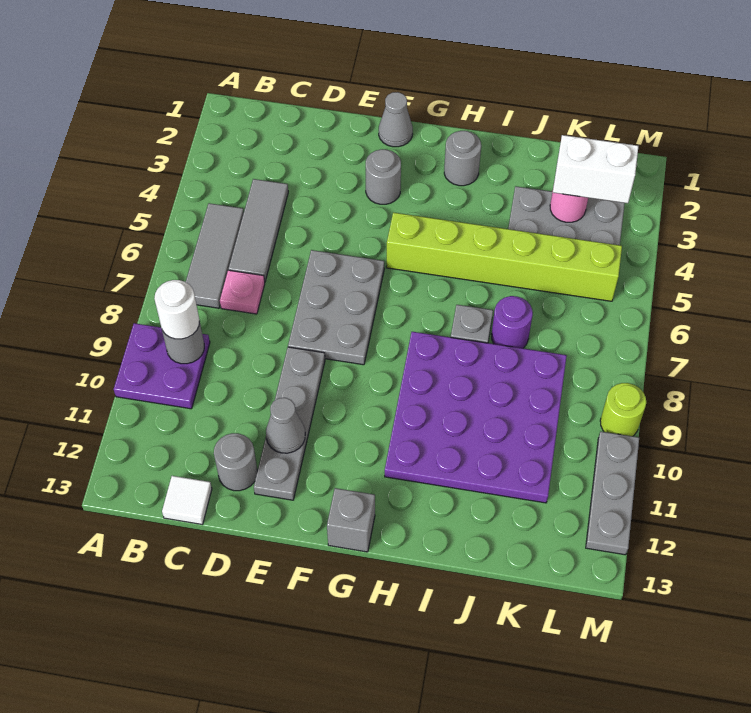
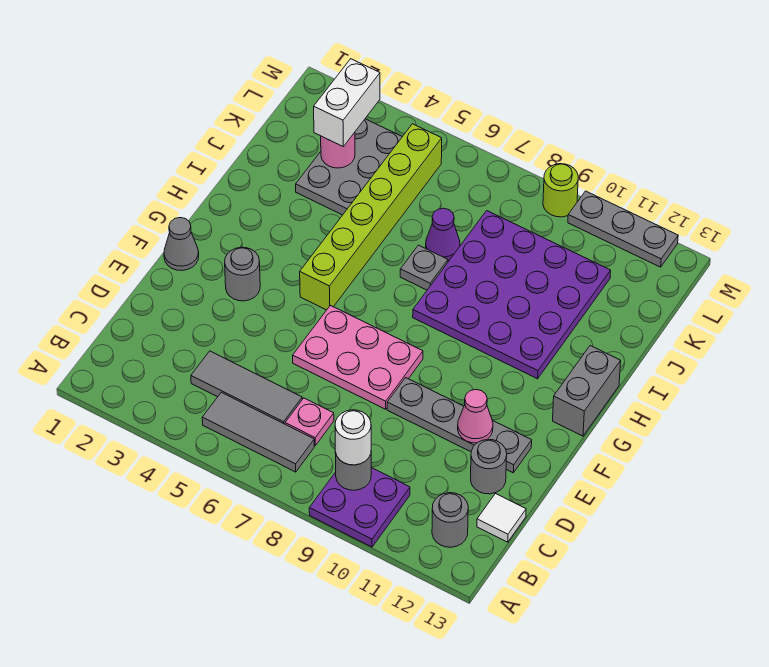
grey plate E6:F8 level 1 -> pink plate E6:F8 level 1
grey cone E11 level 2 -> pink cone E11 level 2
grey brick G13 level 1 -> grey brick G13:H13 level 1
grey round brick H2 level 1 -> grey round brick B12 level 1
purple round brick J7 level 1 -> purple cone J7 level 1

